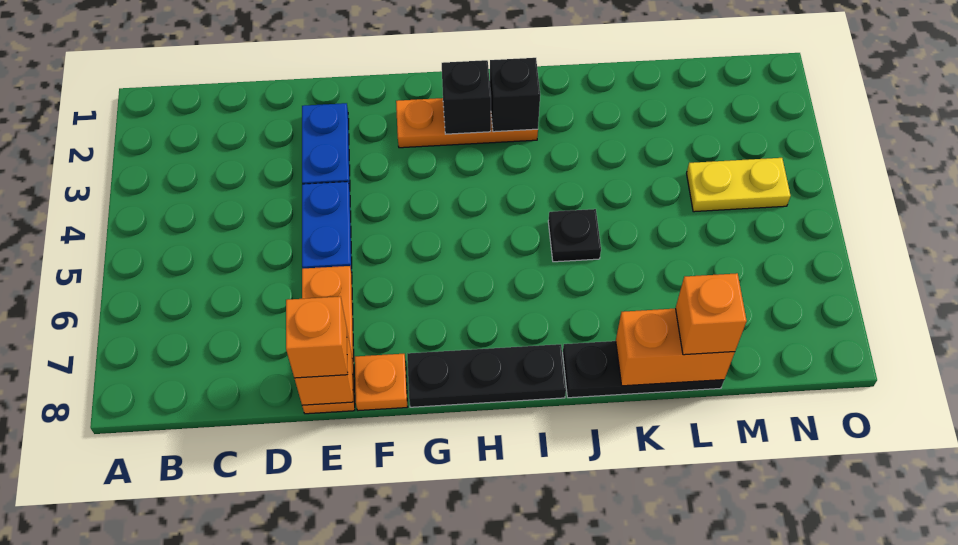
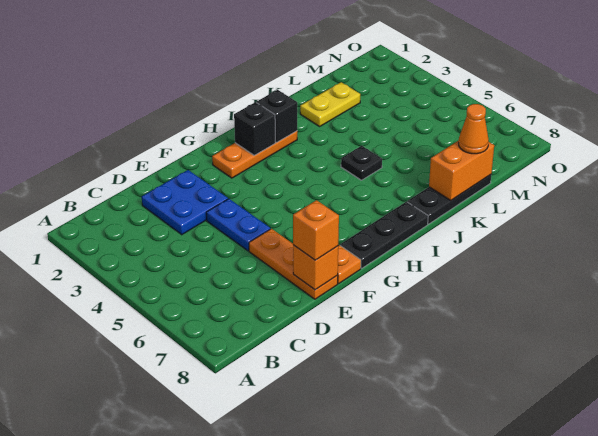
blue plate E2:E3 level 1 -> blue plate D2:E3 level 1
orange brick L8 level 3 -> orange cone L8 level 3
yellow plate M4:N4 level 1 -> yellow plate K2:L2 level 1

